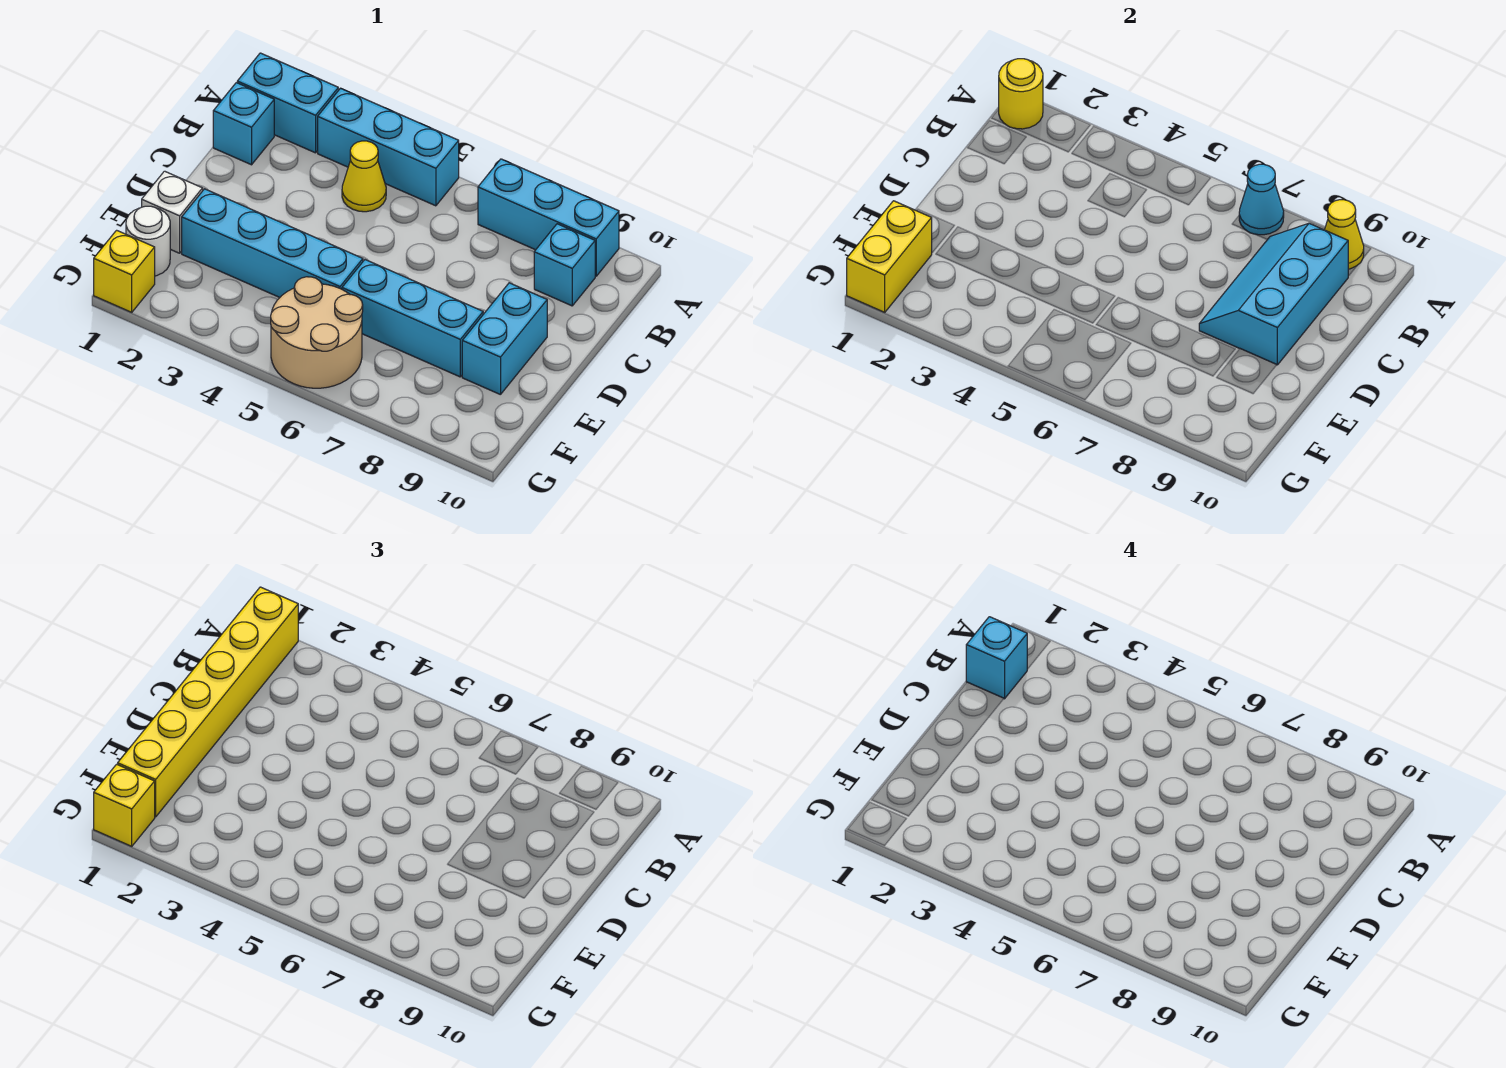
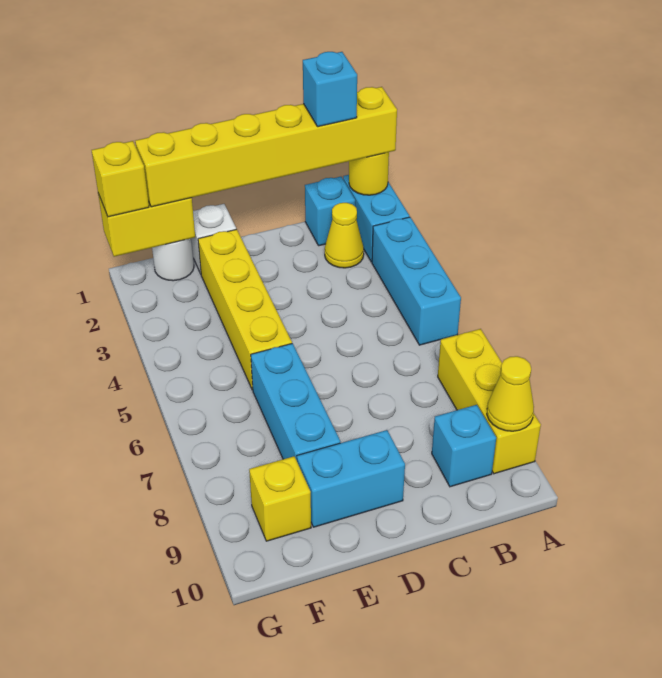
cyan brick A7:A9 level 1 -> yellow brick A7:A9 level 1
cyan cone A7 level 2 -> none
yellow cone B4 level 1 -> yellow cone B2 level 1
cyan slope B8:D9 level 2 top 9 -> none
cyan brick E2:E5 level 1 -> yellow brick E2:E5 level 1
tan round brick F5:G6 level 1 -> none
yellow brick G1 level 1 -> yellow brick F9 level 1

